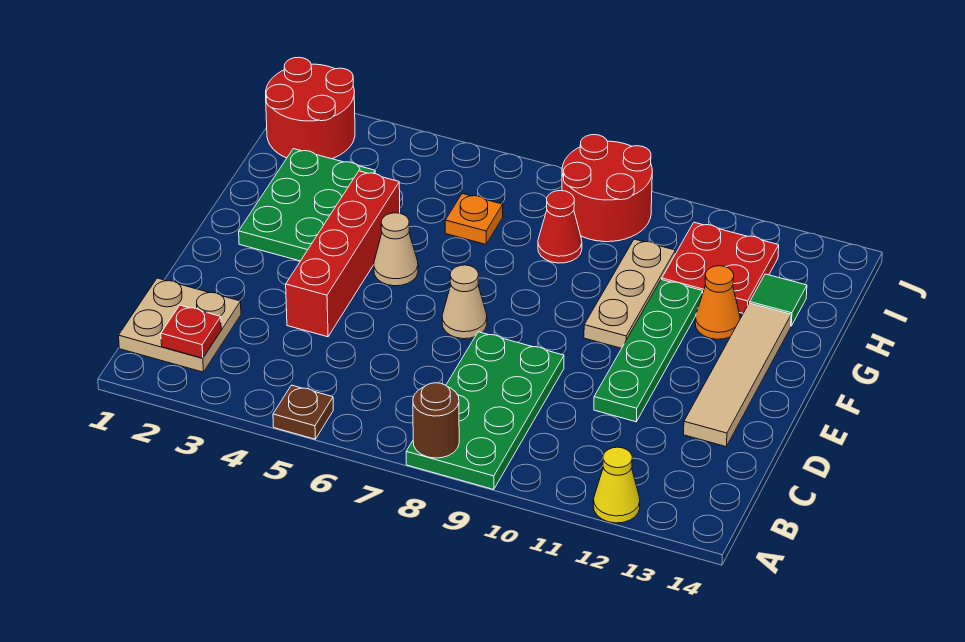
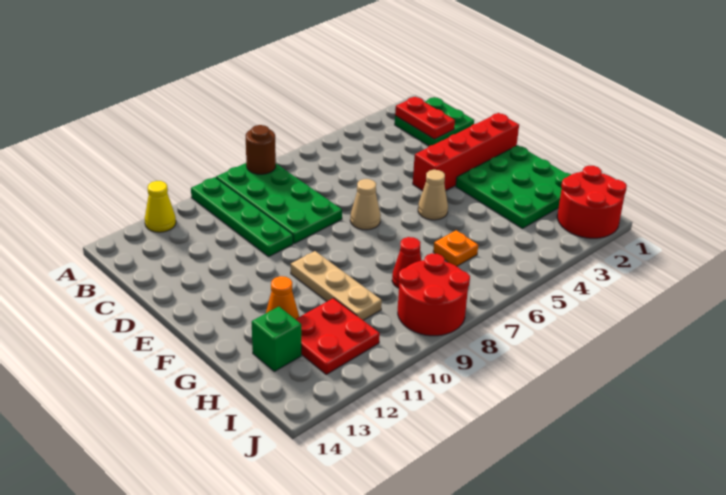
brown plate A5 level 1 -> none
tan plate B1:C2 level 1 -> green plate B1:C2 level 1
red plate B2 level 2 -> red plate B2:C2 level 2
red brick D4:G4 level 1 -> red brick E1:E4 level 1
green plate D11:G11 level 1 -> green plate A10:D10 level 1
tan tile D13:G13 level 1 -> none
green plate F2:H3 level 1 -> green plate F1:H3 level 1
green tile H13 level 1 -> green brick H13 level 1

